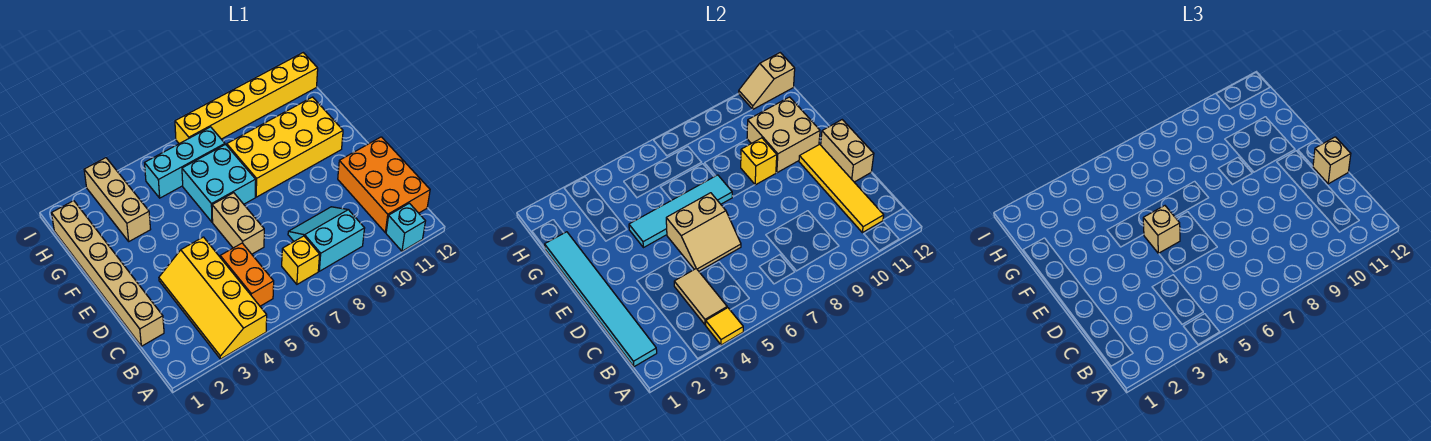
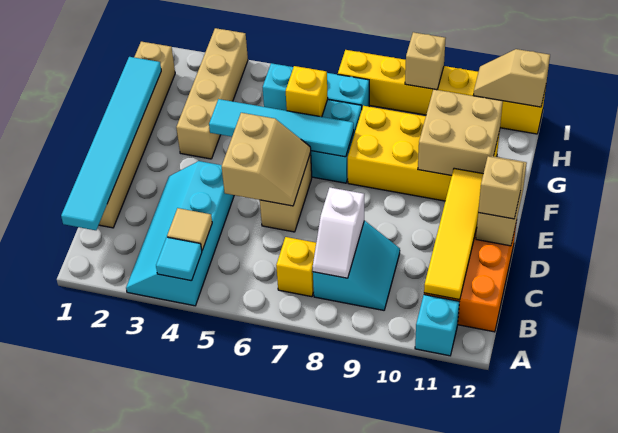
yellow slope A3:D4 level 1 top 4 -> cyan slope A3:D4 level 1 top 4
yellow tile A4 level 2 -> cyan tile A4 level 2
tan tile B4:C4 level 2 -> tan tile B4 level 2
orange brick B5:C5 level 1 -> none
cyan slope B8:C9 level 1 top B -> cyan slope B8:C9 level 1 top 8
none -> white slope B8:C8 level 2 top C
tan slope D5:E6 level 2 top E -> tan slope D5:E6 level 2 top 5
tan brick E5 level 3 -> tan brick I9 level 2
yellow brick F9 level 2 -> yellow brick G6 level 2
tan brick G3:I3 level 1 -> tan brick F3:I3 level 1

